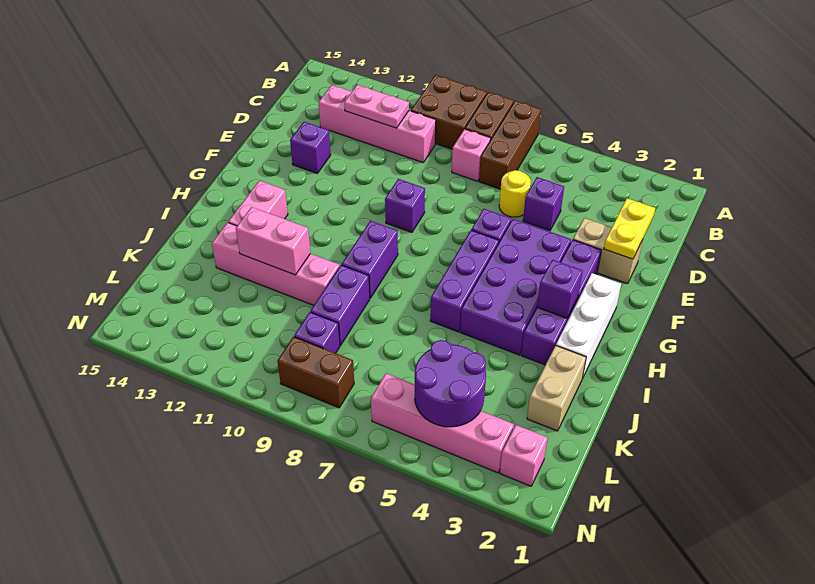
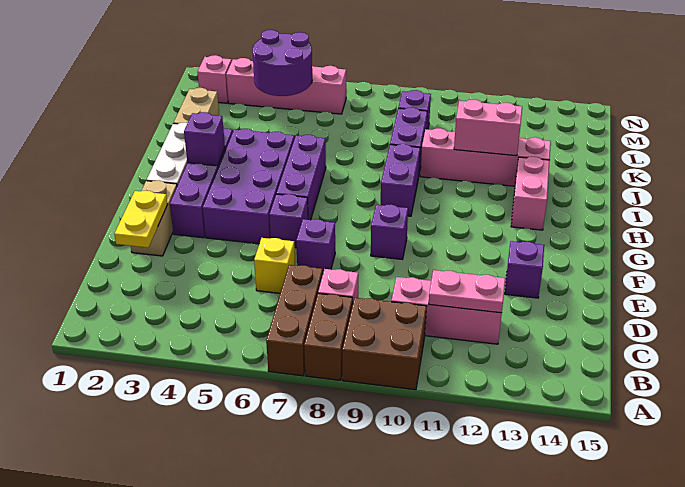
pink brick C10:C13 level 1 -> pink brick C10:C12 level 1
purple brick D5 level 1 -> purple brick E7 level 1
yellow round brick D6 level 1 -> yellow brick D6 level 1
tan brick E2:E3 level 1 -> tan brick E2:F2 level 1
brown brick M8:M9 level 1 -> none

